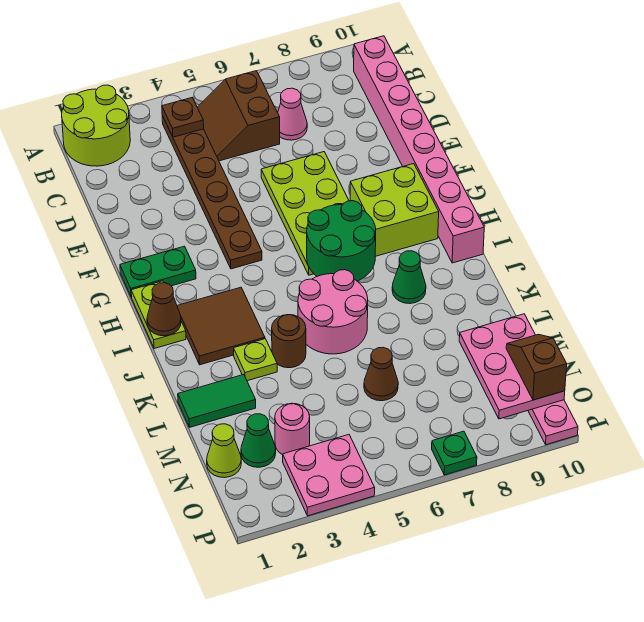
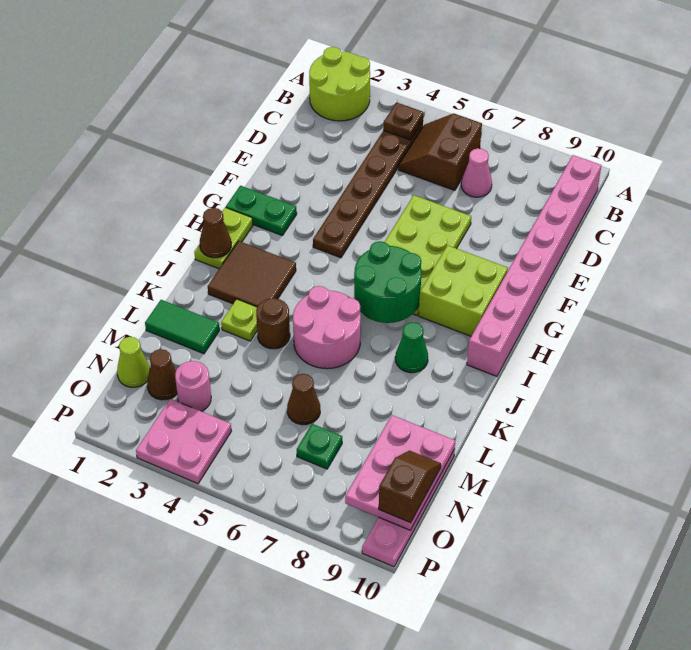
green cone N2 level 1 -> brown cone N2 level 1
green plate P7 level 1 -> green plate N7 level 1

